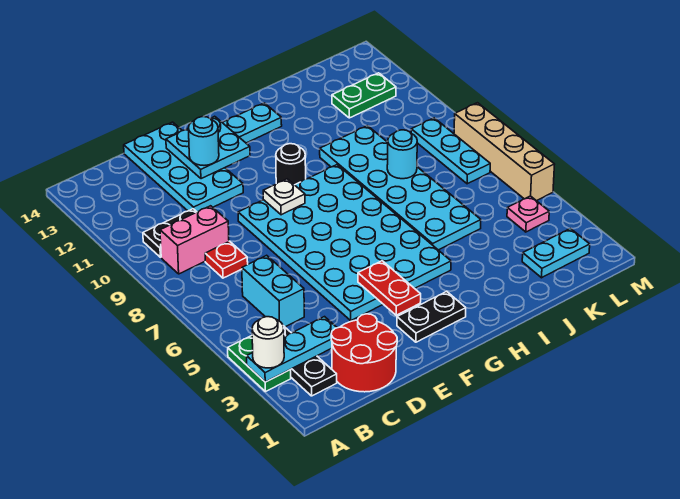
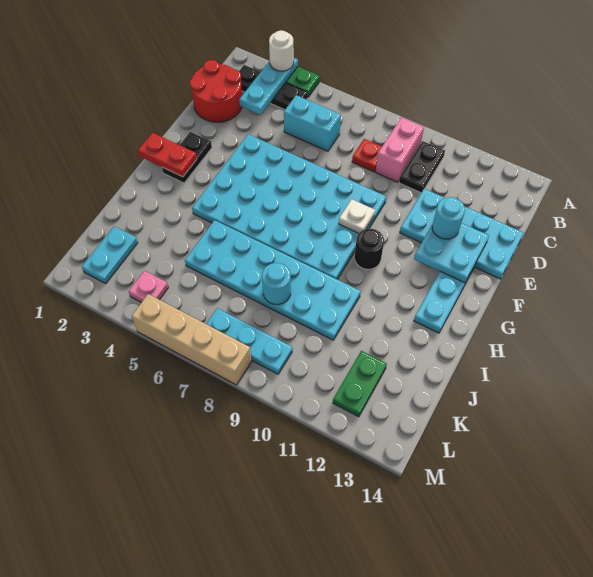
red plate F3:F4 level 2 -> red plate G1:G2 level 2

